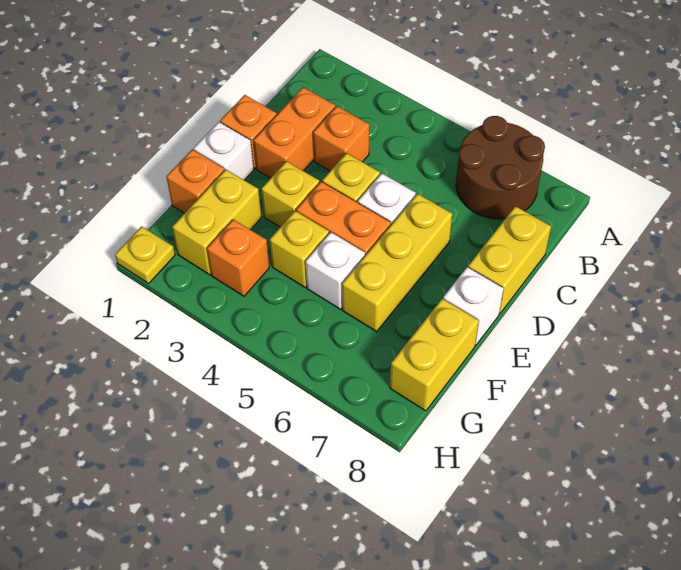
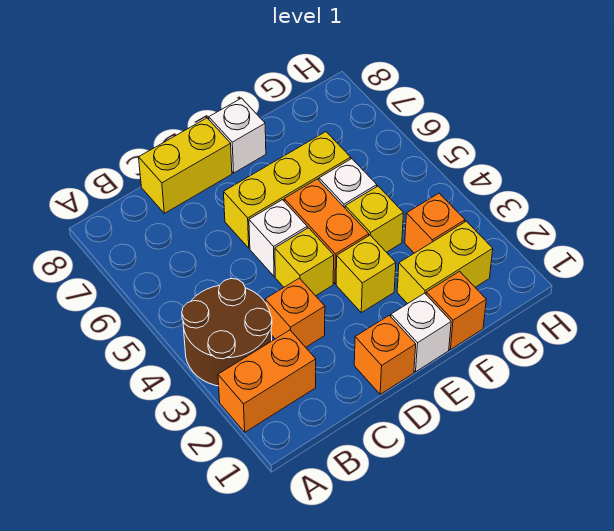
brown round brick A6:B7 level 1 -> brown round brick A3:B4 level 1
orange brick C2:D2 level 1 -> orange brick A2:B2 level 1
yellow brick F8:G8 level 1 -> none
yellow plate H1 level 1 -> none

